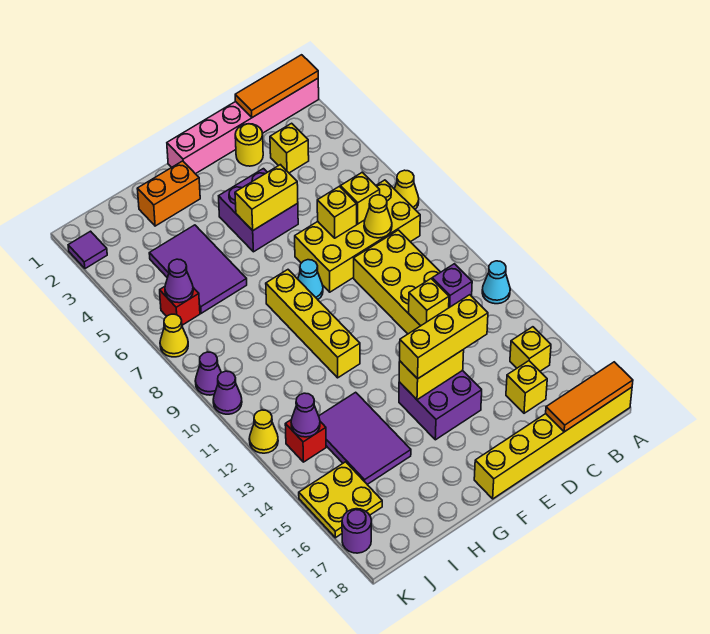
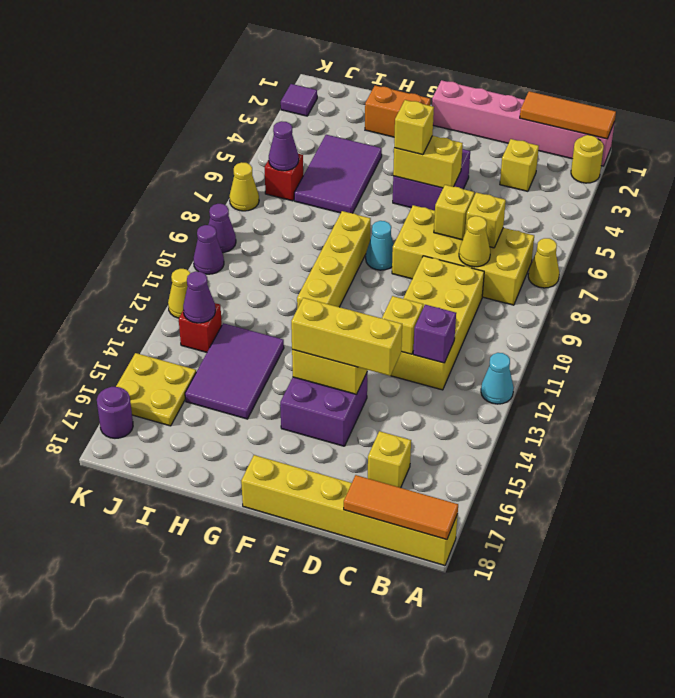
yellow brick B15 level 1 -> yellow brick F5 level 3
yellow round brick D2 level 1 -> yellow round brick A2 level 1

